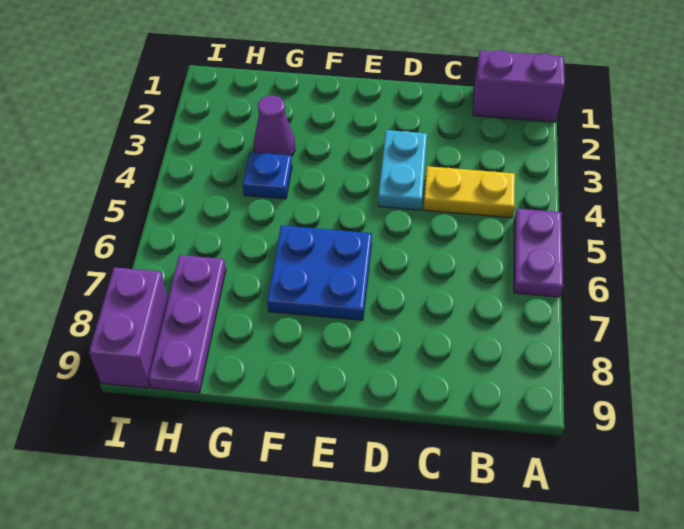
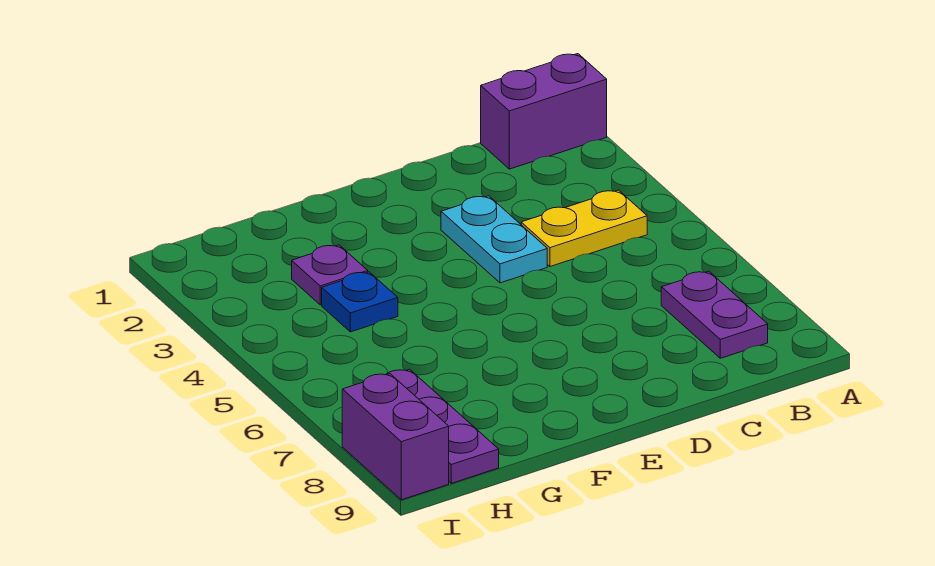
purple plate A5:A6 level 1 -> purple plate B7:B8 level 1
blue plate E6:F7 level 1 -> none
purple cone G3 level 1 -> purple plate G3 level 1

